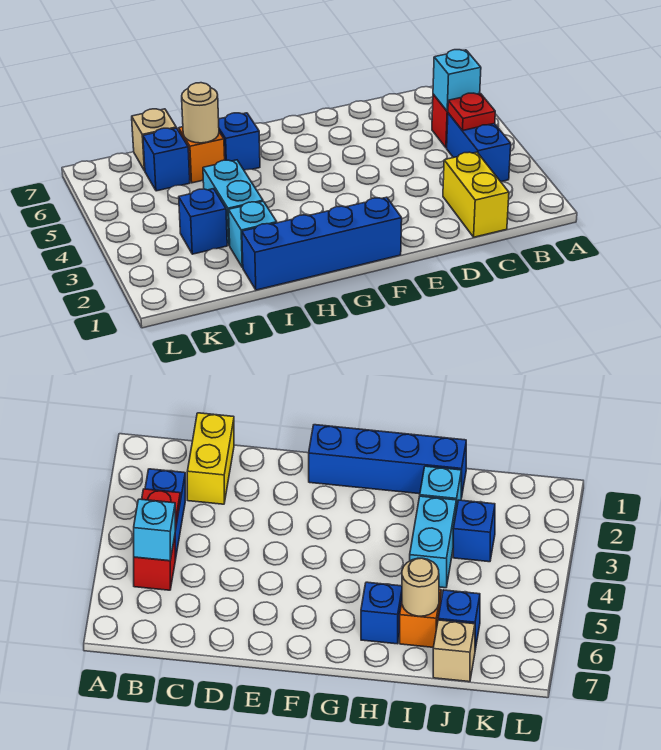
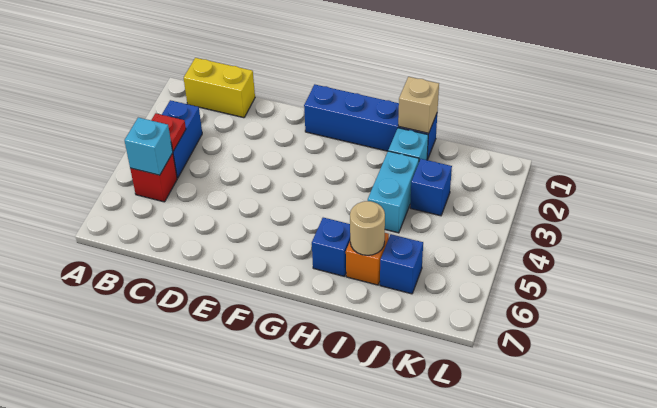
yellow brick C1:C2 level 1 -> yellow brick B1:C1 level 1
tan brick J7 level 1 -> tan brick I1 level 2

